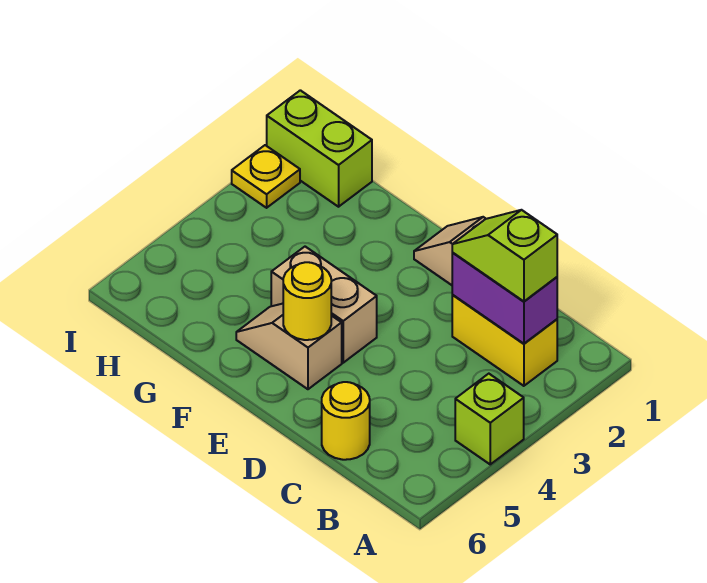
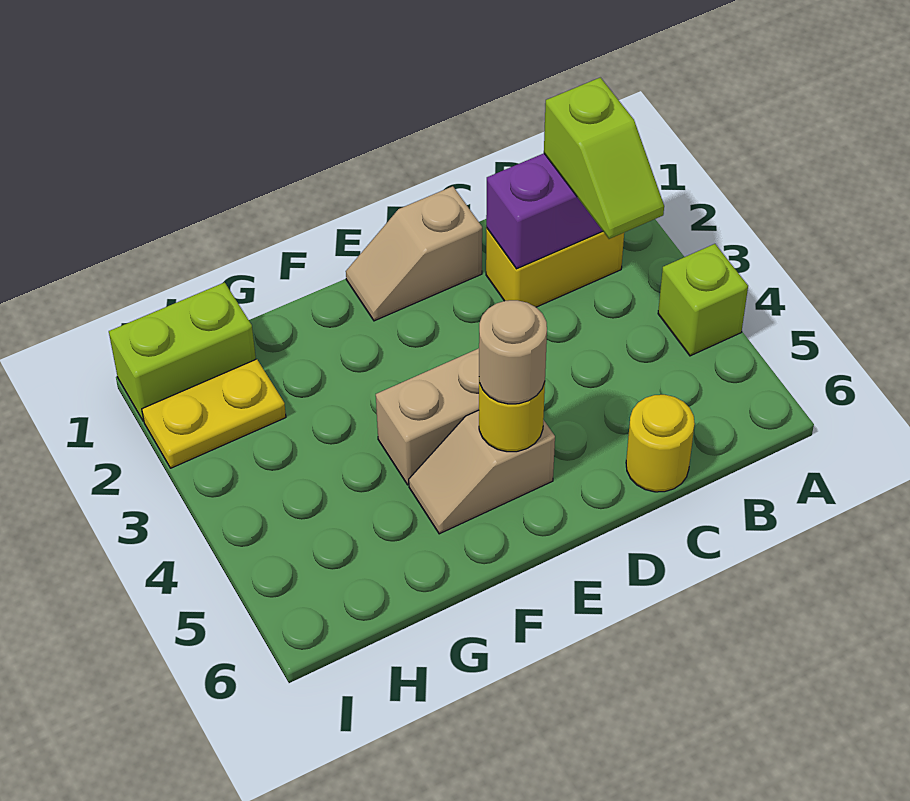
lime slope B2:C2 level 3 top B -> lime slope B2:B3 level 3 top 2
none -> tan round brick E5 level 3
yellow plate I2 level 1 -> yellow plate H2:I2 level 1

